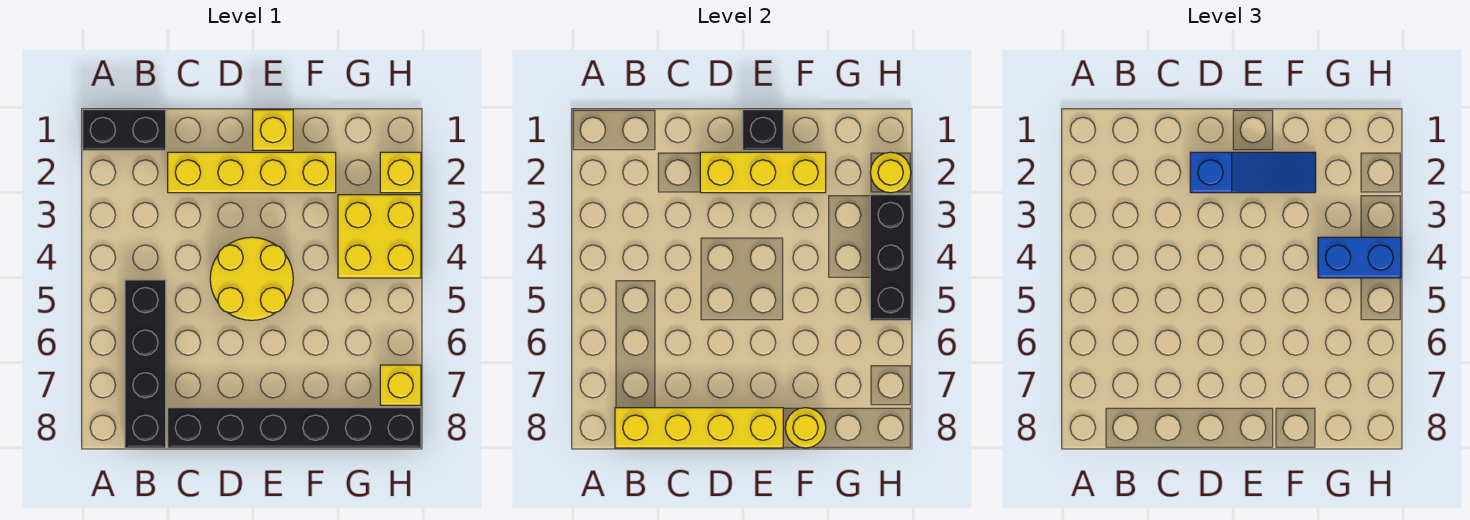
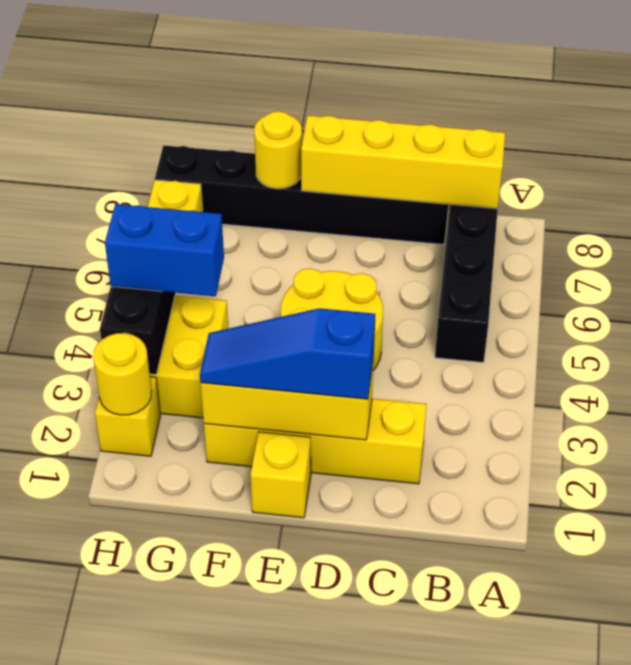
black brick A1:B1 level 1 -> none
black brick E1 level 2 -> none

